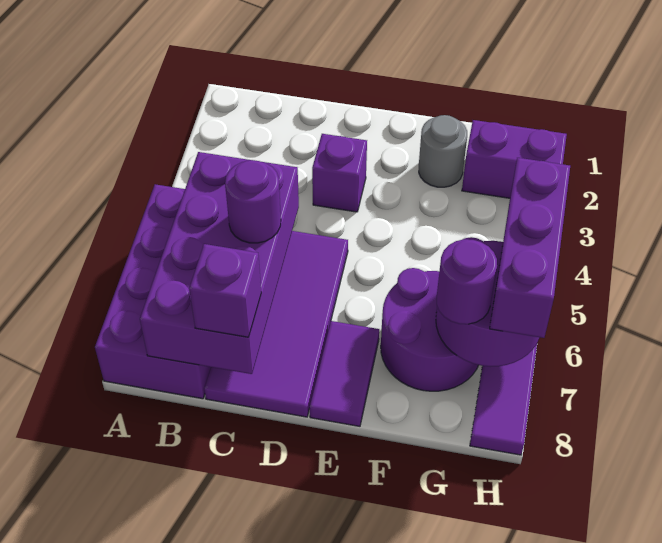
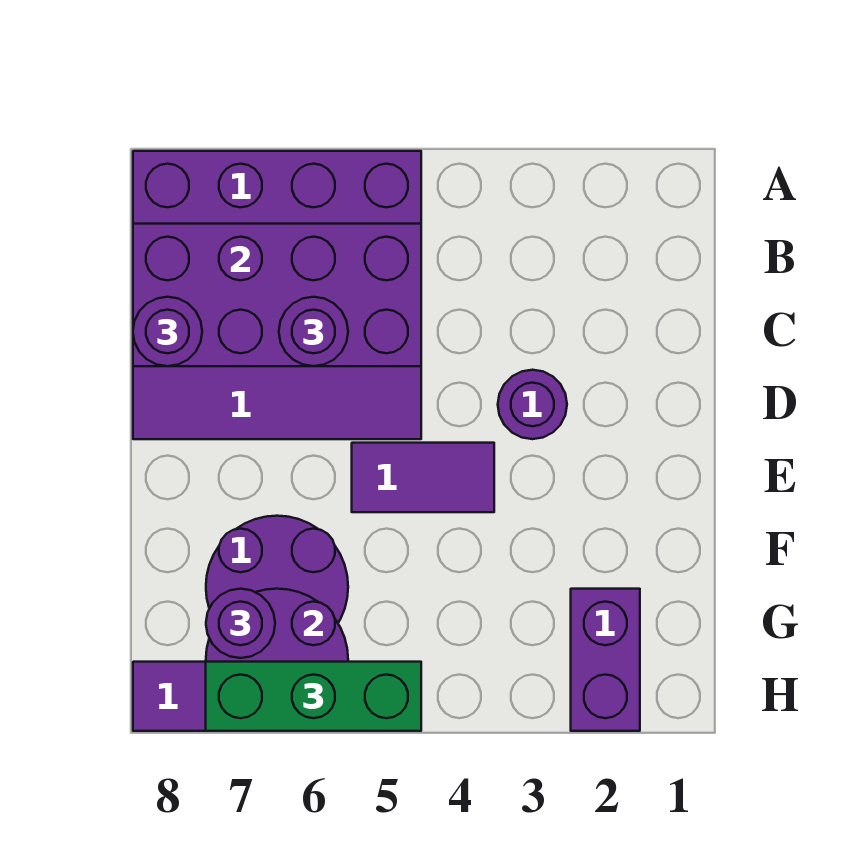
purple brick C8 level 3 -> purple round brick C8 level 3
purple brick D3 level 1 -> purple round brick D3 level 1
purple tile E7:E8 level 1 -> purple tile E4:E5 level 1
grey round brick F2 level 1 -> none
purple brick H5:H7 level 3 -> green brick H5:H7 level 3

